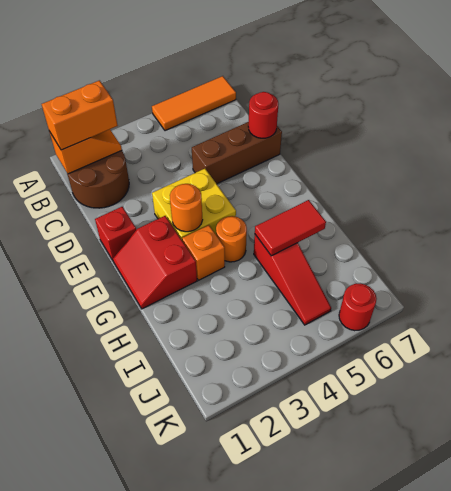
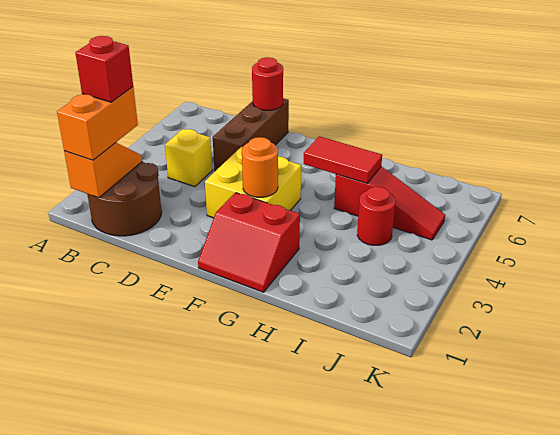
orange tile A5:A7 level 1 -> none
none -> yellow brick C4 level 1
red brick E1 level 1 -> red brick B2 level 4
orange brick G3 level 1 -> none
orange round brick G4 level 1 -> none
red tile H5:H6 level 2 -> red tile G5:H5 level 2
red round brick K6 level 1 -> red round brick I4 level 1

